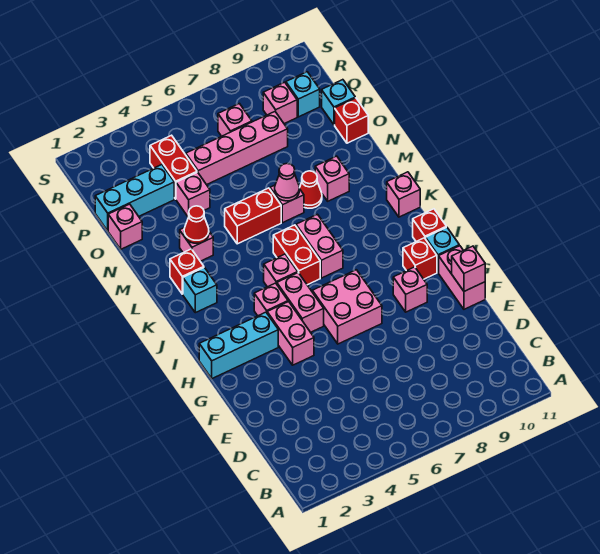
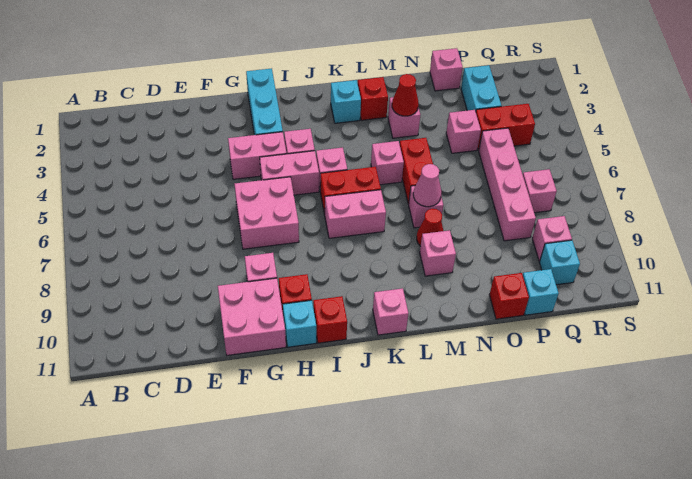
pink brick F11:G11 level 1 -> pink brick F10:G11 level 1
pink brick F11 level 2 -> pink brick L5 level 1
cyan brick P1:P3 level 1 -> cyan brick P2:P3 level 1

